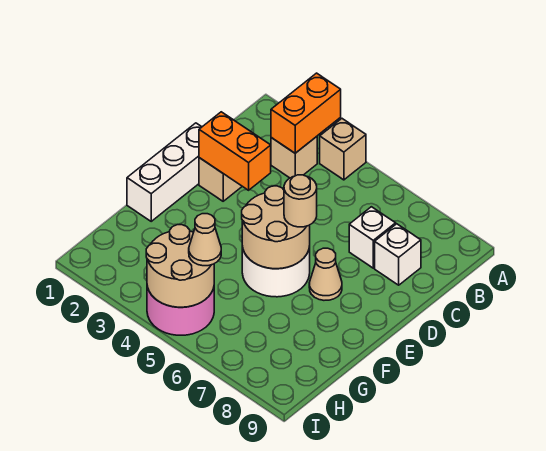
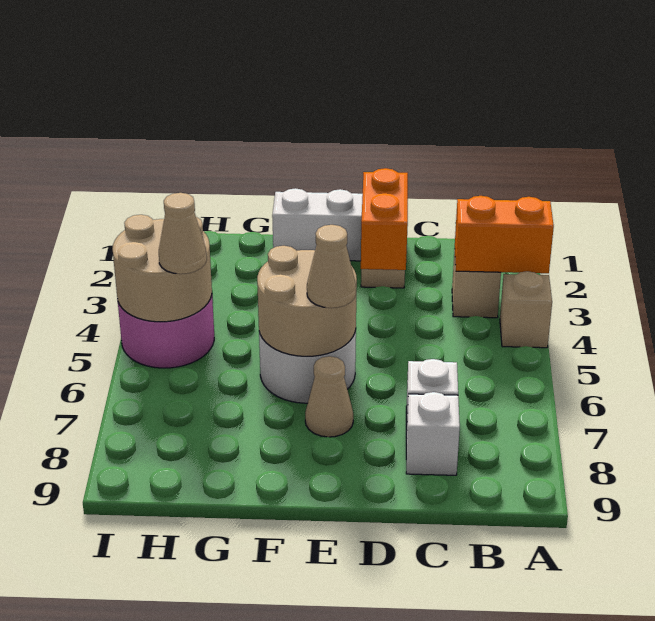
tan round brick E6 level 3 -> tan cone E6 level 3

